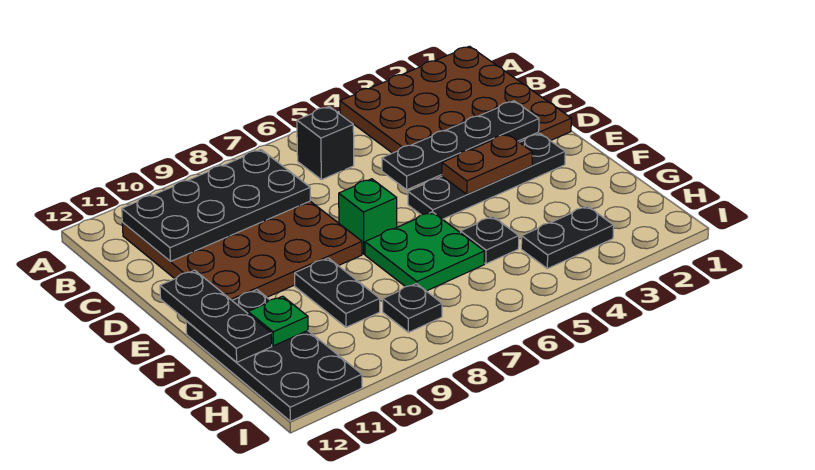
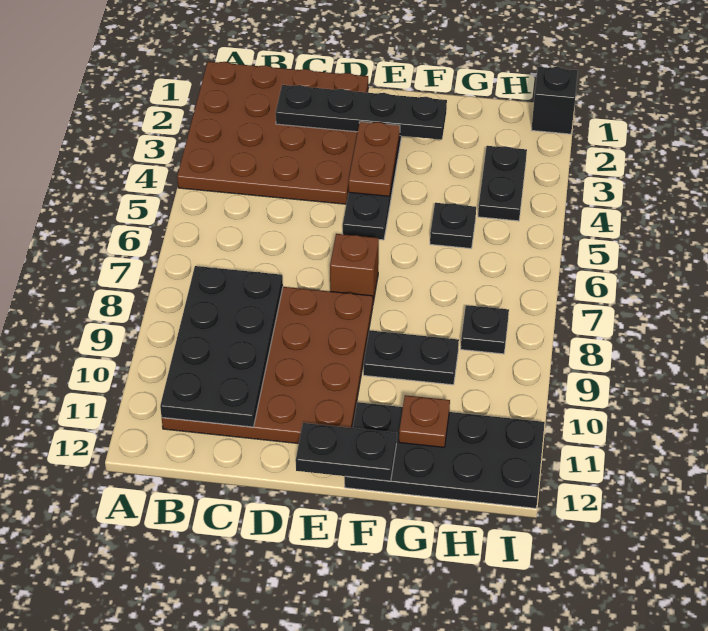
black brick B6 level 1 -> black brick I1 level 1
black plate D2:D5 level 2 -> black plate C2:F2 level 2
green brick E7 level 1 -> brown brick E7 level 1
black plate E12:G12 level 2 -> black plate E12:F12 level 2
green plate F6:G7 level 1 -> none
green plate G11 level 2 -> brown plate G11 level 2

